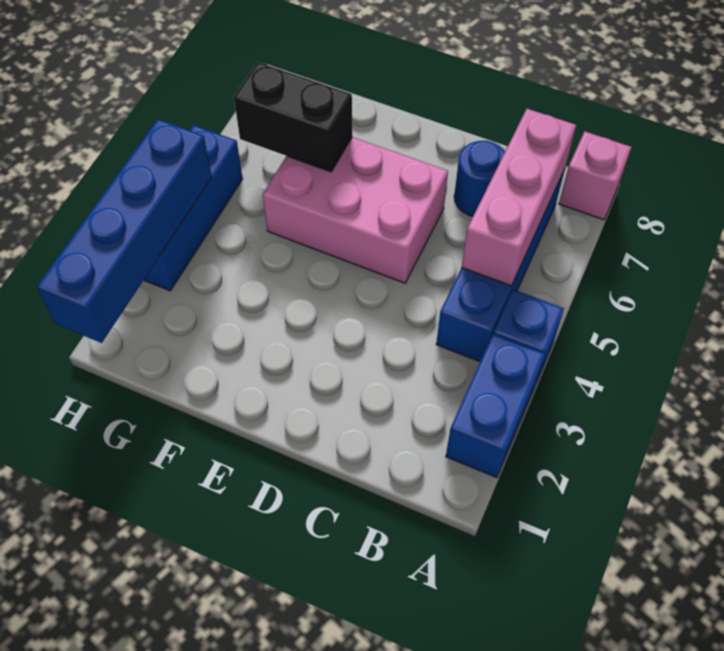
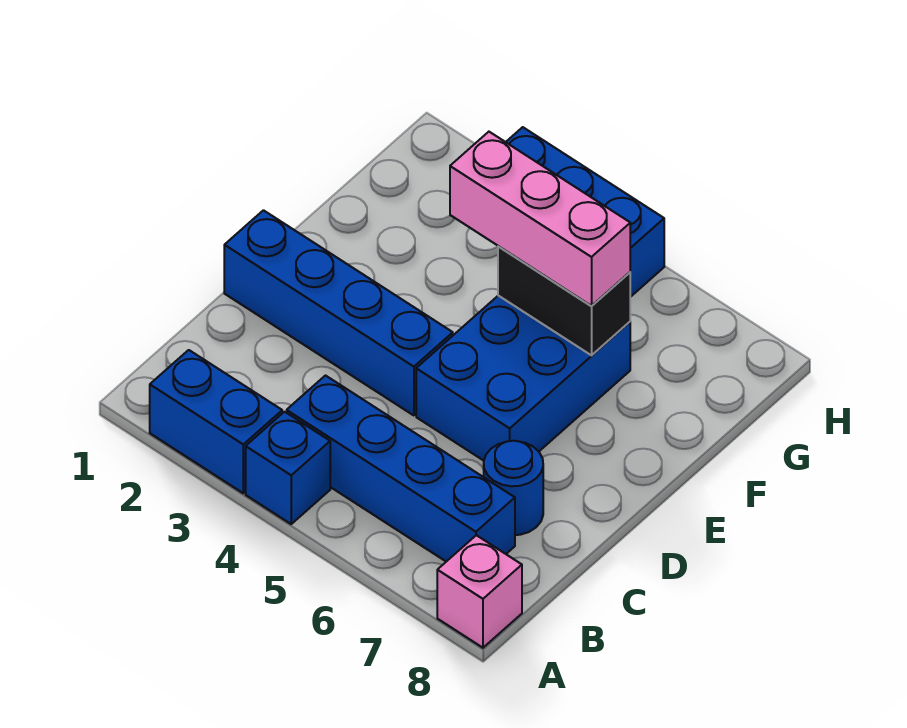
pink brick B5:B7 level 2 -> pink brick F4:F6 level 3
pink brick D5:F6 level 1 -> blue brick D5:F6 level 1
black brick F6:G6 level 2 -> black brick F5:F6 level 2
blue brick H1:H4 level 2 -> blue brick D1:D4 level 1

